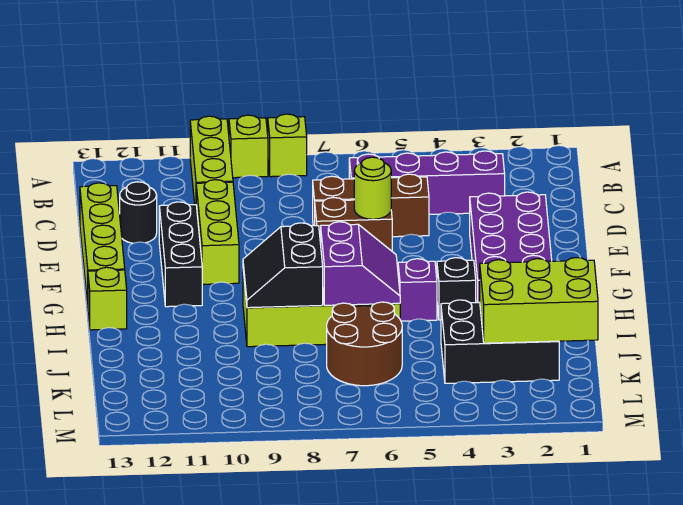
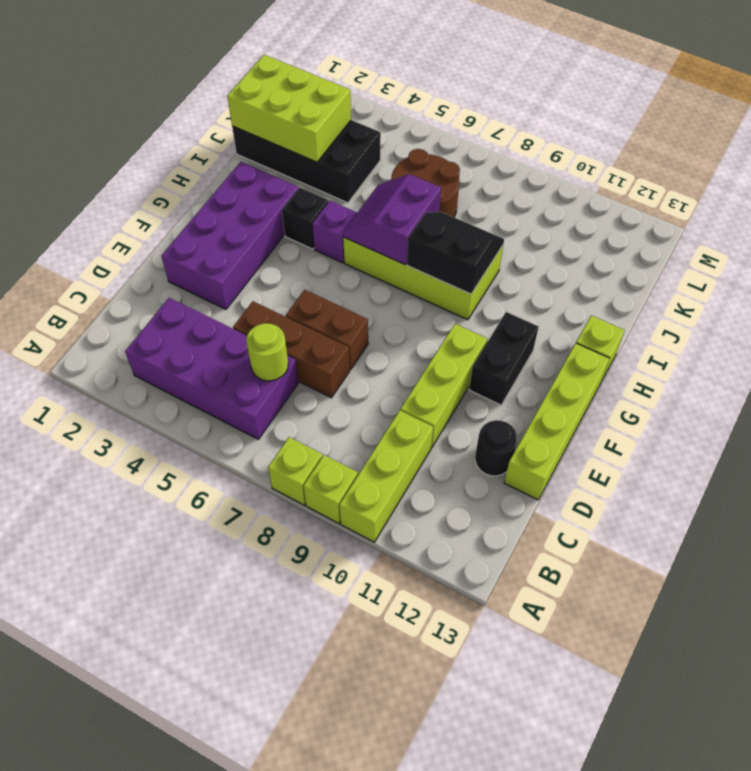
purple brick C3:C6 level 1 -> purple brick B3:C6 level 1
lime round brick E6 level 2 -> lime round brick C6 level 2
black brick E11:G11 level 1 -> black brick F11:G11 level 1
black slope H8:I9 level 2 top 8 -> black slope H8:I9 level 2 top H
black brick J2:K4 level 1 -> black brick J1:K4 level 1

